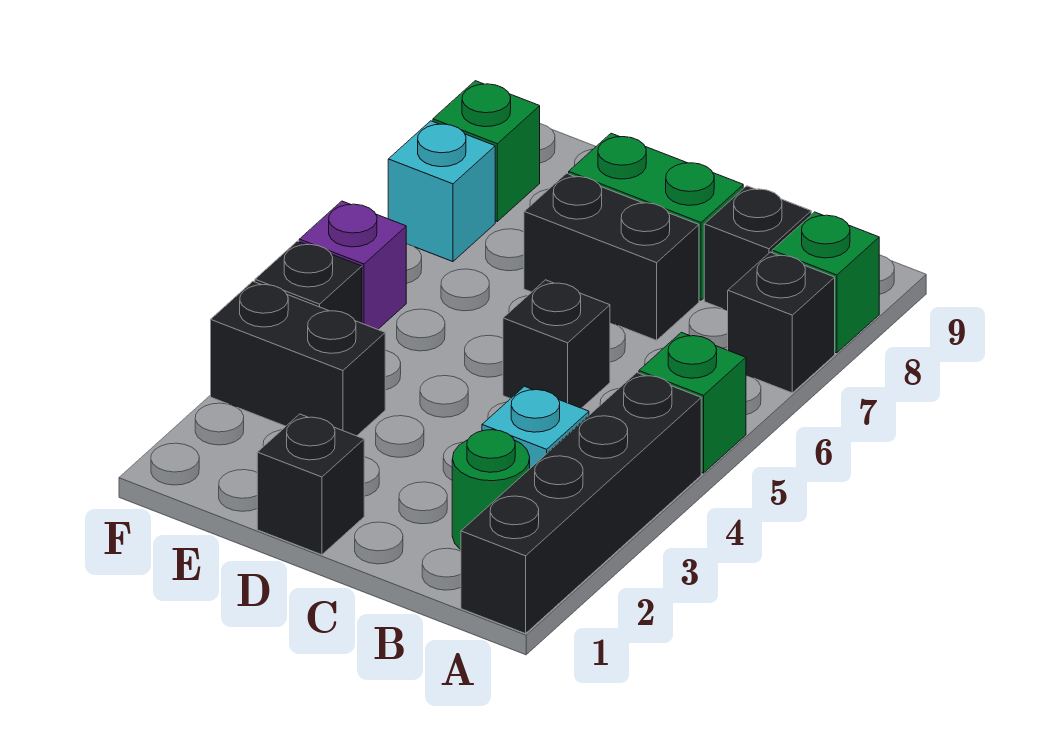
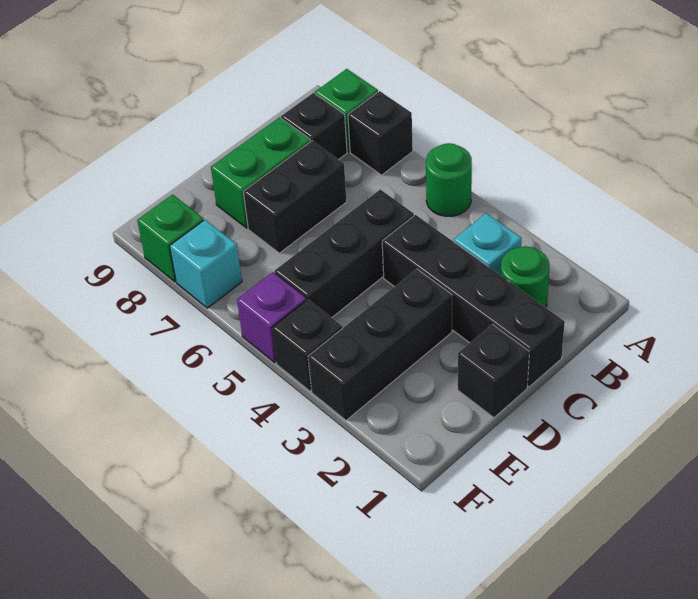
black brick A1:A4 level 1 -> black brick C1:C4 level 1
green brick A5 level 1 -> green round brick A5 level 1
black brick C5 level 1 -> black brick C5:E5 level 1
black brick E3:F3 level 1 -> black brick D3:F3 level 1

